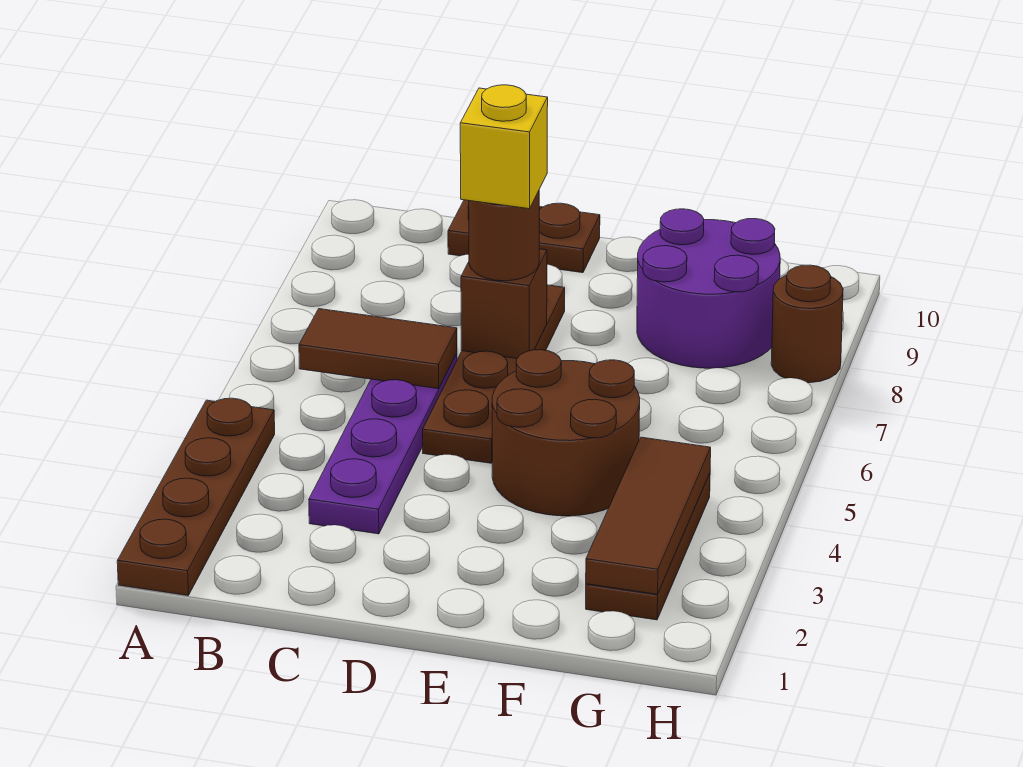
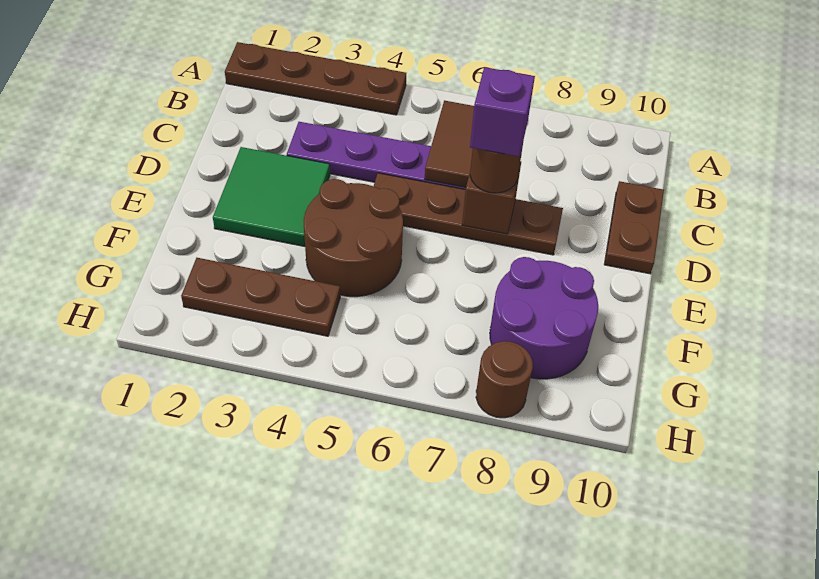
none -> green tile D2:E3 level 1
yellow brick D7 level 4 -> purple brick D7 level 4
brown tile G2:G4 level 2 -> none

